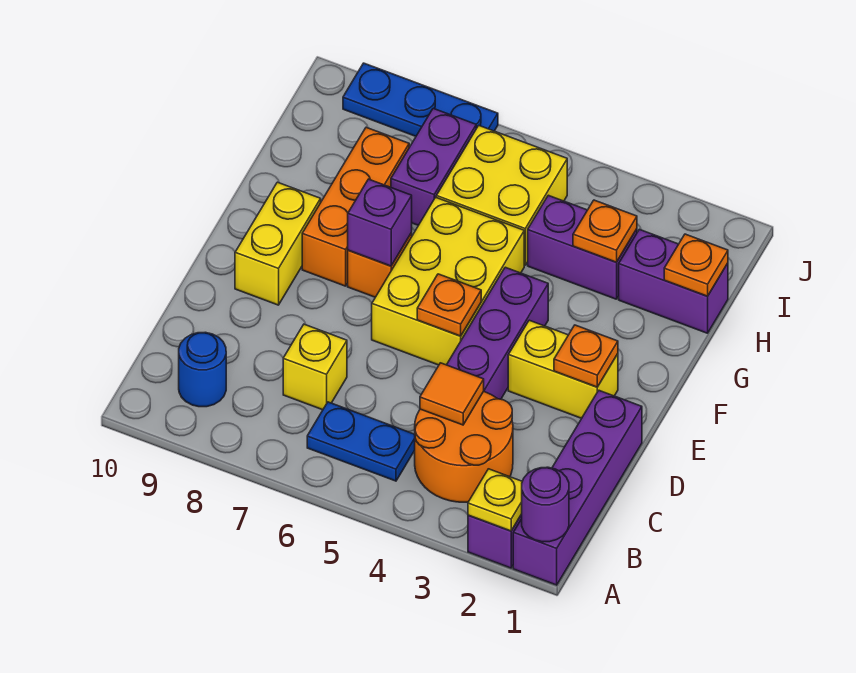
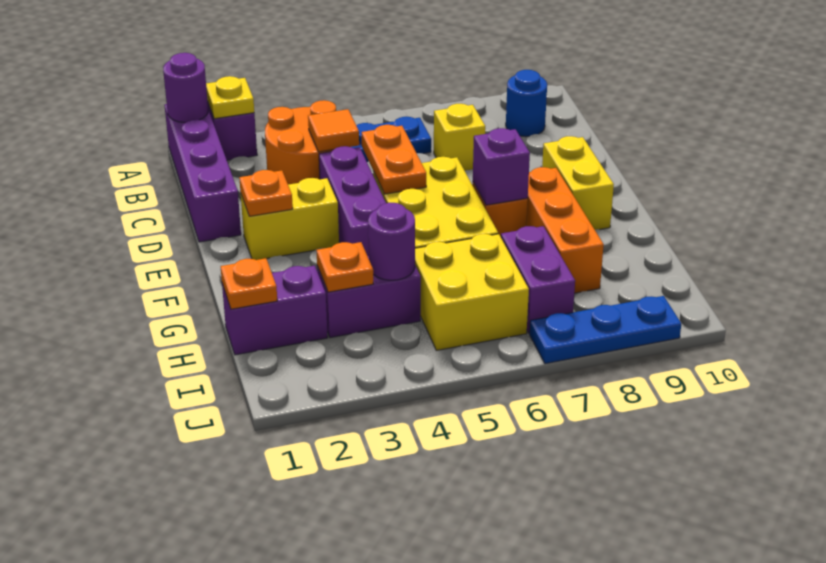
orange plate E5 level 2 -> orange plate D5:E5 level 2
none -> purple round brick H4 level 2

